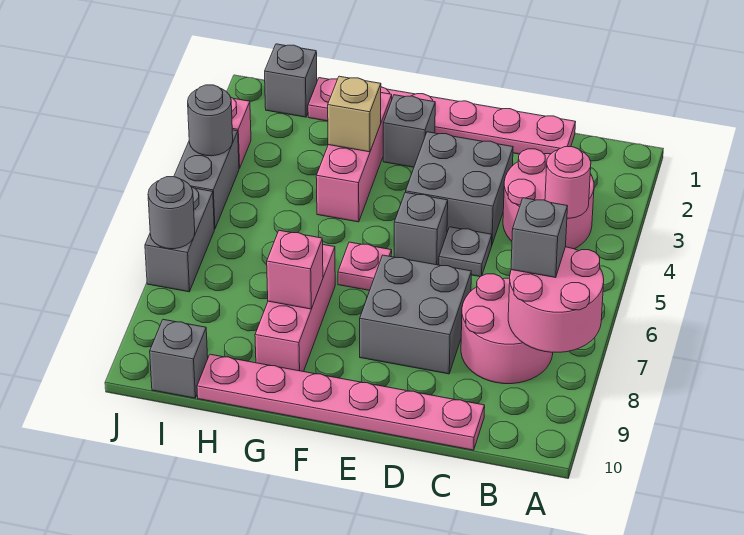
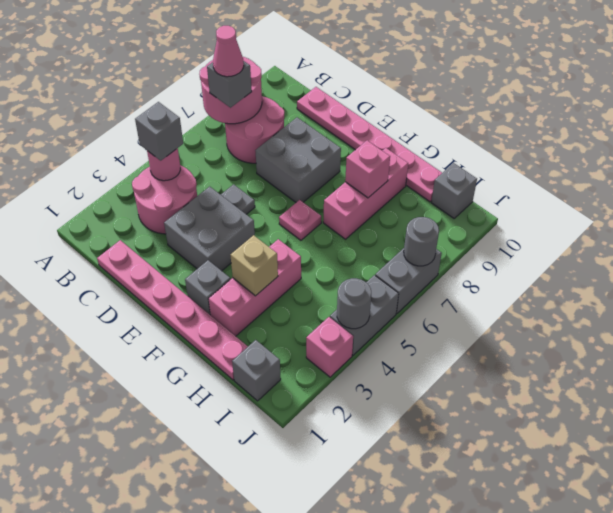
none -> pink cone B7 level 4
grey brick E5 level 1 -> grey brick B4 level 3

